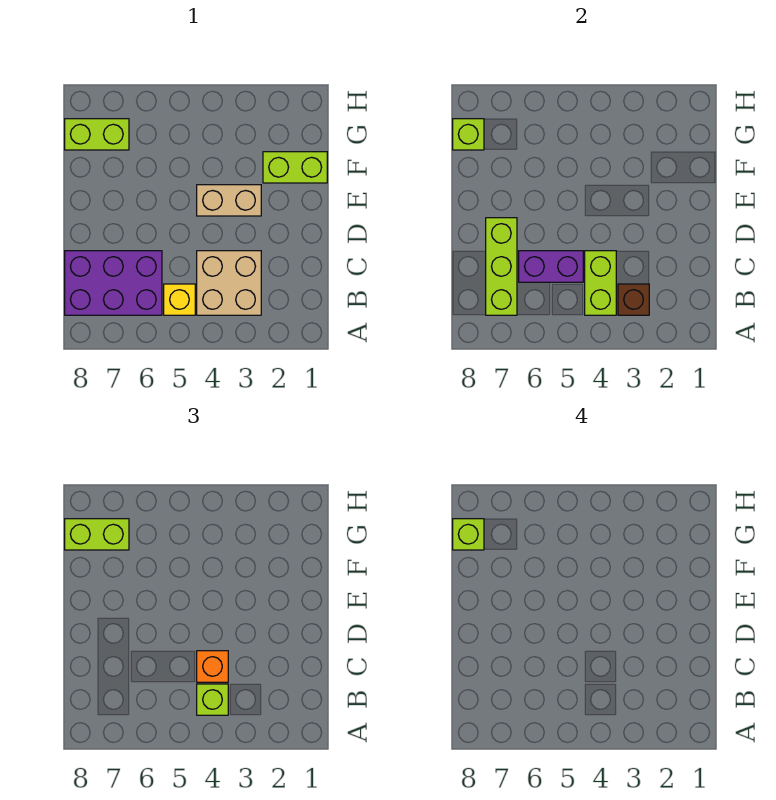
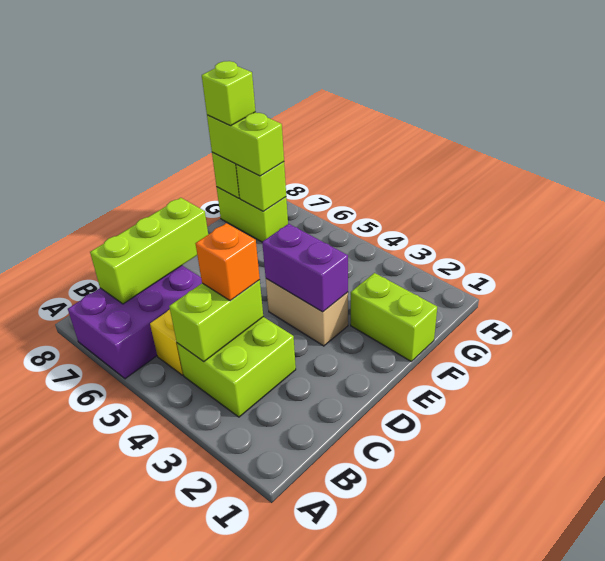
tan brick B3:C4 level 1 -> lime brick B3:C4 level 1
brown brick B3 level 2 -> none
lime brick B4 level 3 -> lime brick G7 level 2
purple brick B6:C8 level 1 -> purple brick A6:C7 level 1
purple brick C5:C6 level 2 -> purple brick E3:E4 level 2

